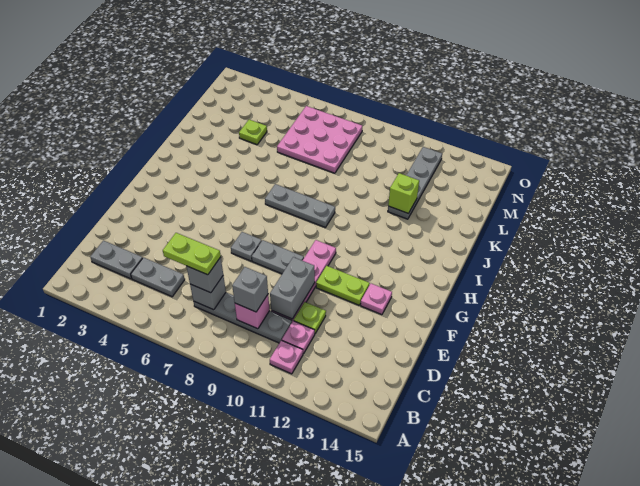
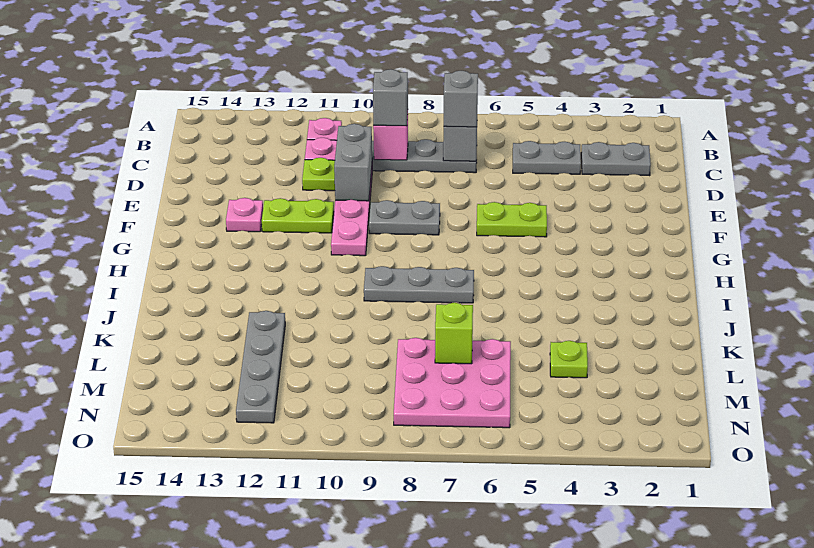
lime plate C6:C7 level 4 -> lime plate F5:F6 level 1
grey plate F7 level 1 -> none
lime brick K12 level 2 -> lime brick L7 level 2

